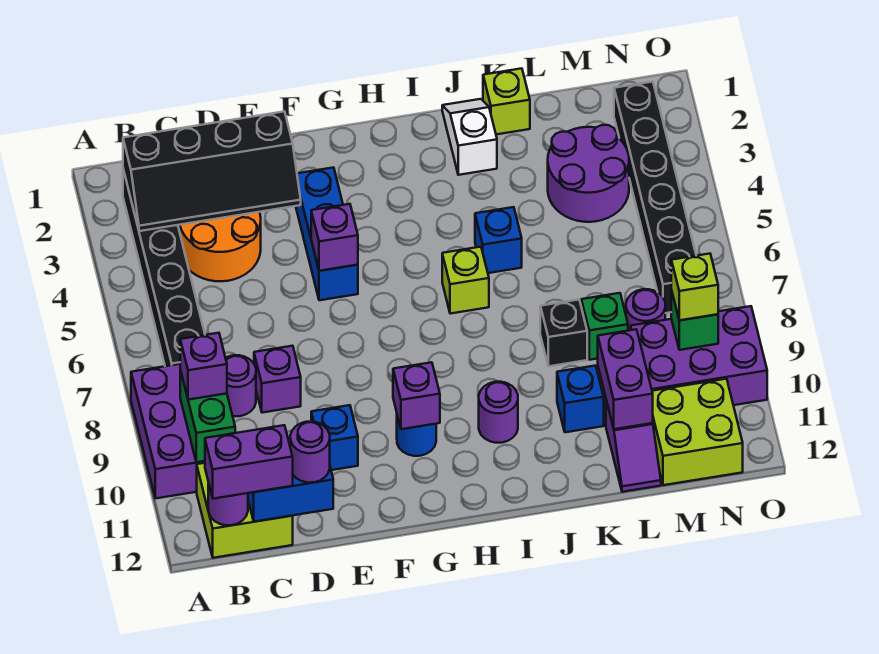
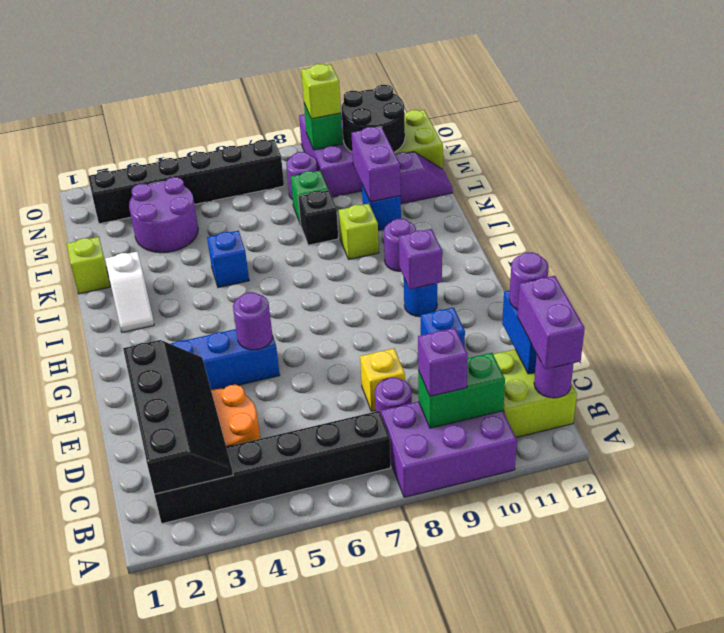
purple brick D8 level 1 -> yellow brick D8 level 1
purple brick F5 level 2 -> purple round brick F5 level 2
lime brick I6 level 1 -> lime brick J9 level 1
white slope J1:J2 level 1 top 2 -> white slope I2:J2 level 1 top J
purple brick L10:L11 level 2 -> purple brick K10:L10 level 2
none -> black round brick M10:N11 level 2

